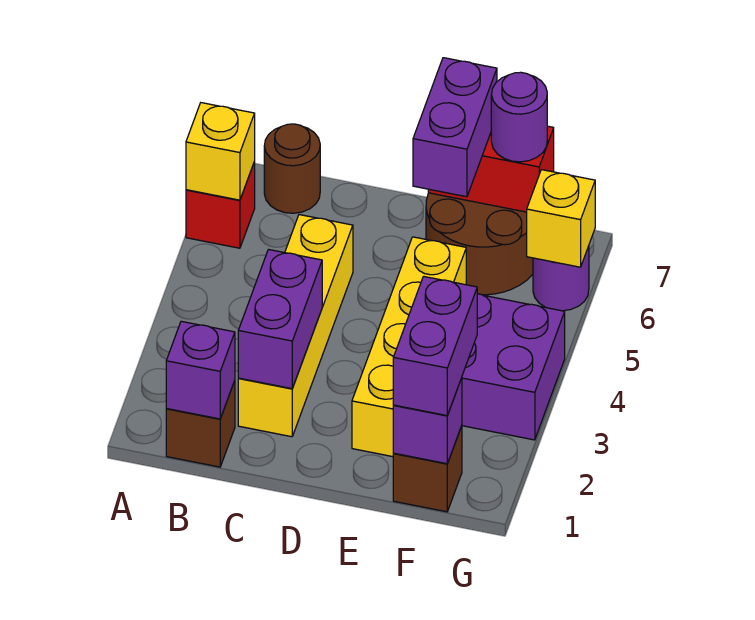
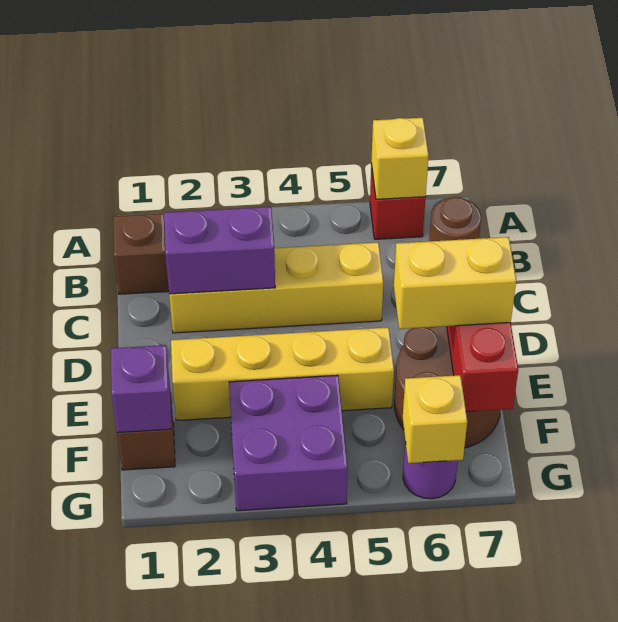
purple brick B1 level 2 -> none
purple brick E6:E7 level 3 -> yellow brick E6:E7 level 3
purple brick F1:F2 level 3 -> none
purple round brick F7 level 3 -> none

